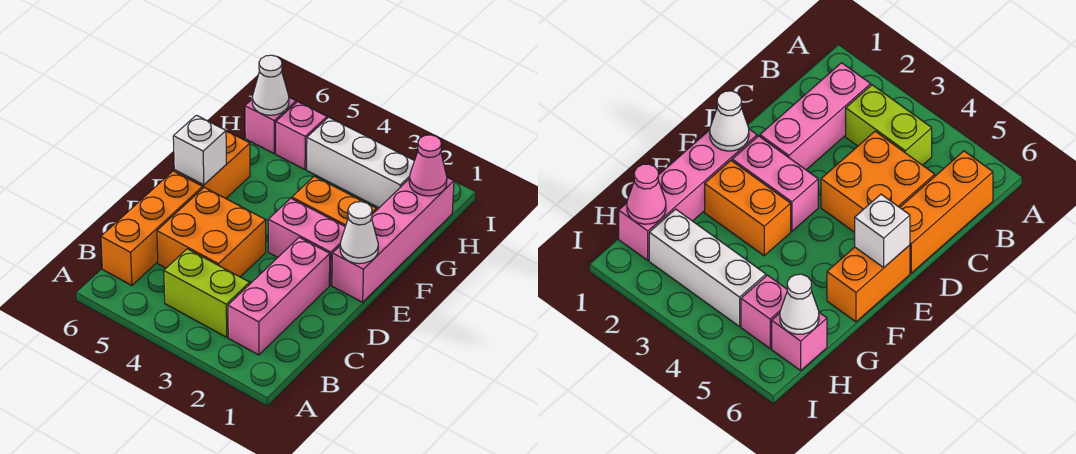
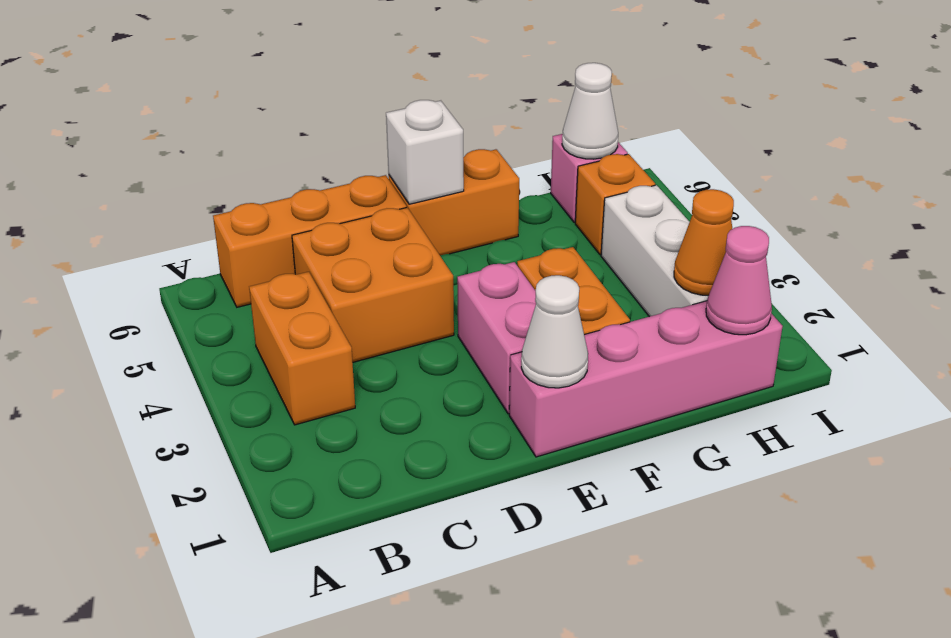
pink brick B2:D2 level 1 -> none
lime brick B3:B4 level 1 -> orange brick B3:B4 level 1
none -> orange cone H2 level 2
pink brick H5 level 1 -> orange brick H5 level 1

